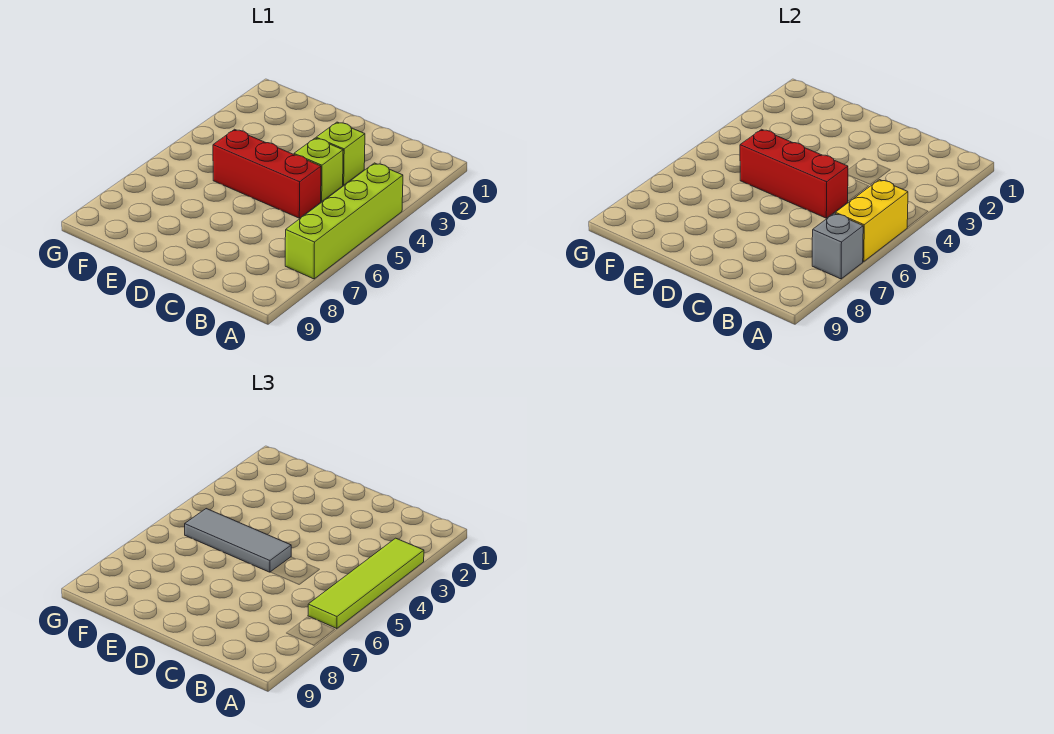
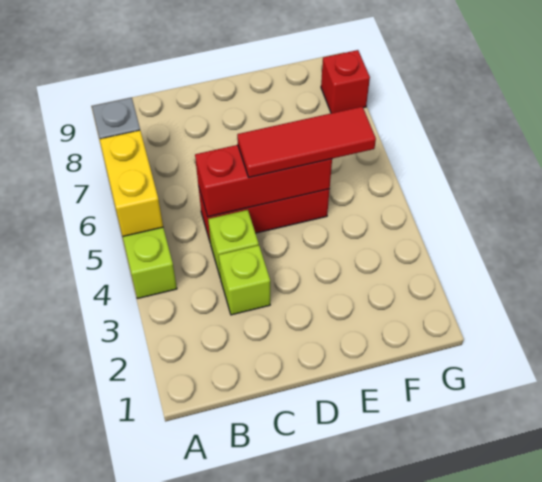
lime tile A3:A6 level 3 -> none
grey tile D5:F5 level 3 -> red tile D5:F5 level 3
none -> red brick G8 level 1

